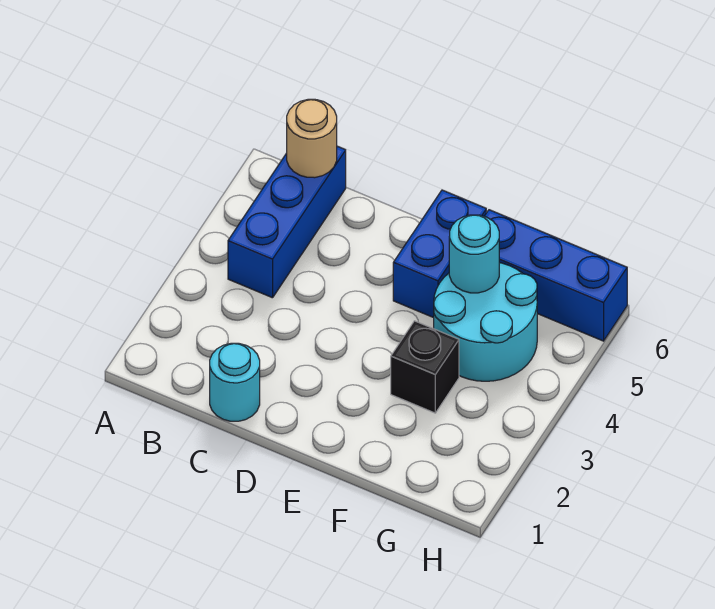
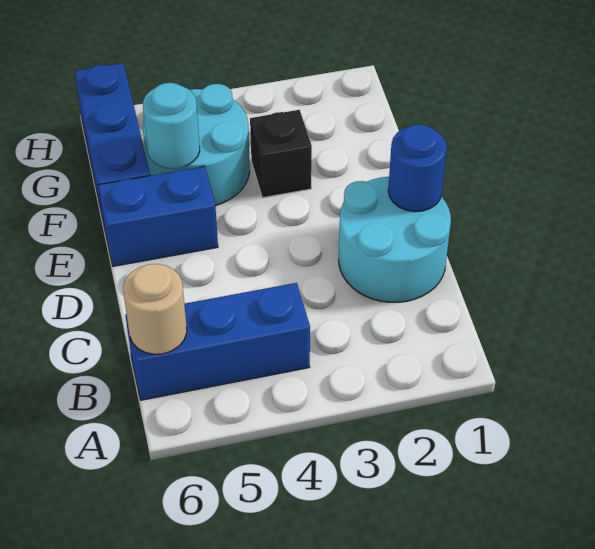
cyan round brick C1 level 1 -> cyan round brick C1:D2 level 1
none -> blue round brick D1 level 2

